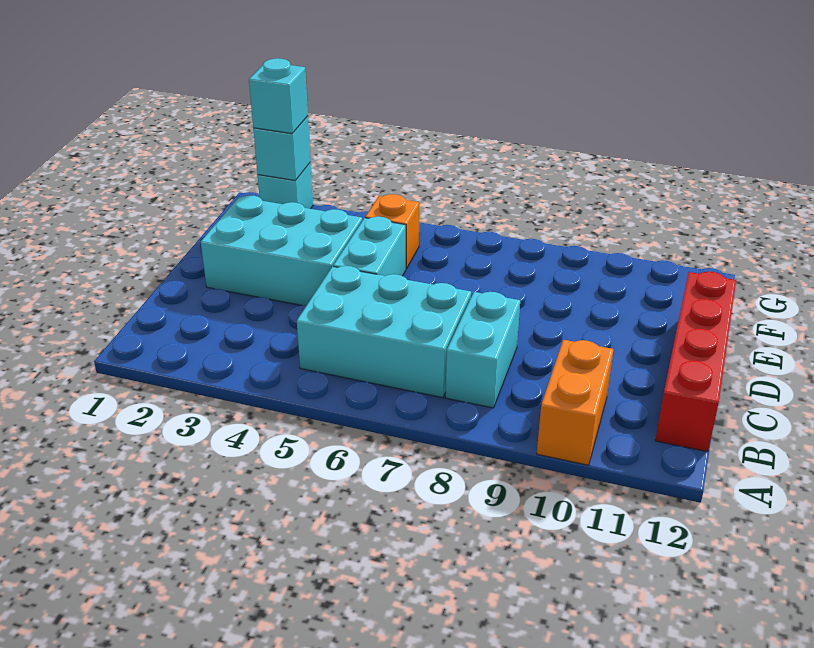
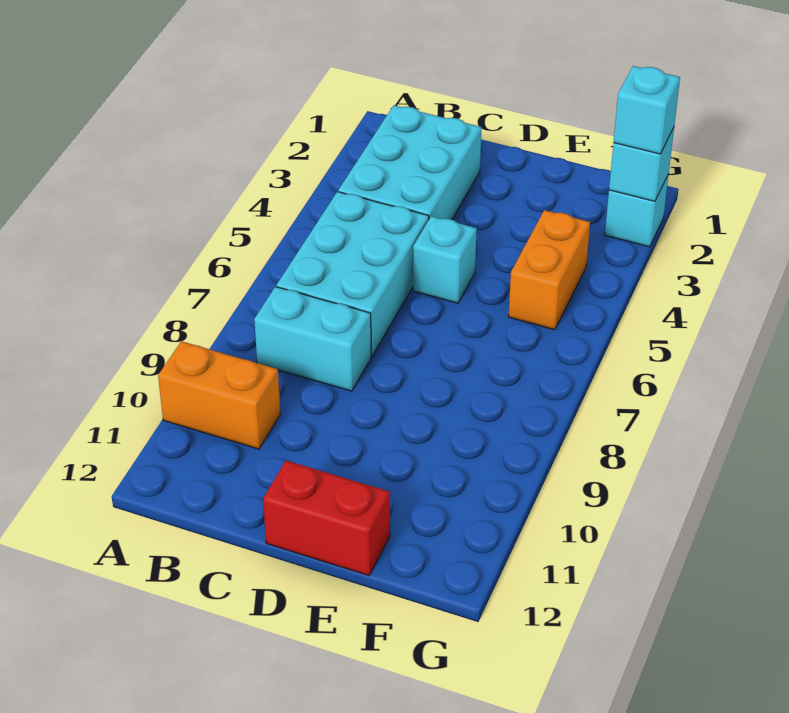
red brick B12:E12 level 1 -> red brick D12:E12 level 1
cyan brick D2:E4 level 1 -> cyan brick B2:C4 level 1
cyan brick D5:E5 level 1 -> cyan brick D5 level 1
orange brick F5 level 1 -> orange brick F4:F5 level 1

